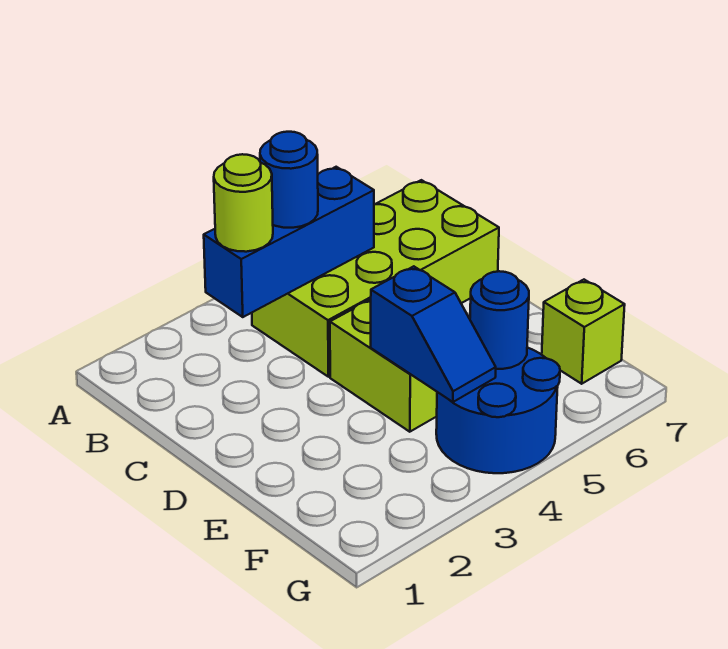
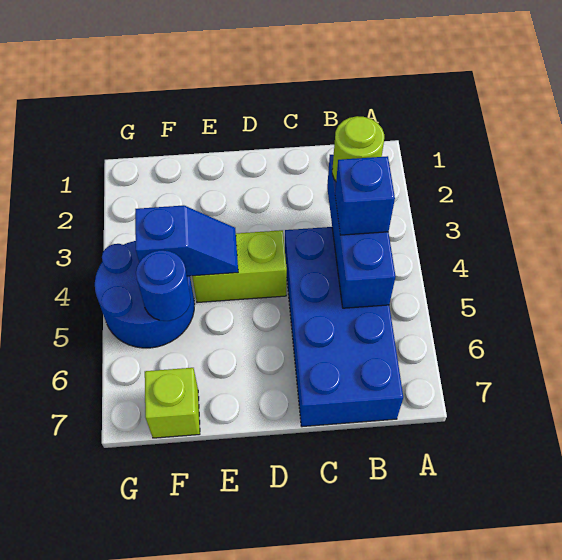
lime brick B4:C7 level 1 -> blue brick B4:C7 level 1
blue round brick B4 level 3 -> blue brick B4 level 3
blue slope E4:F4 level 2 top E -> blue slope E4:F4 level 2 top F

